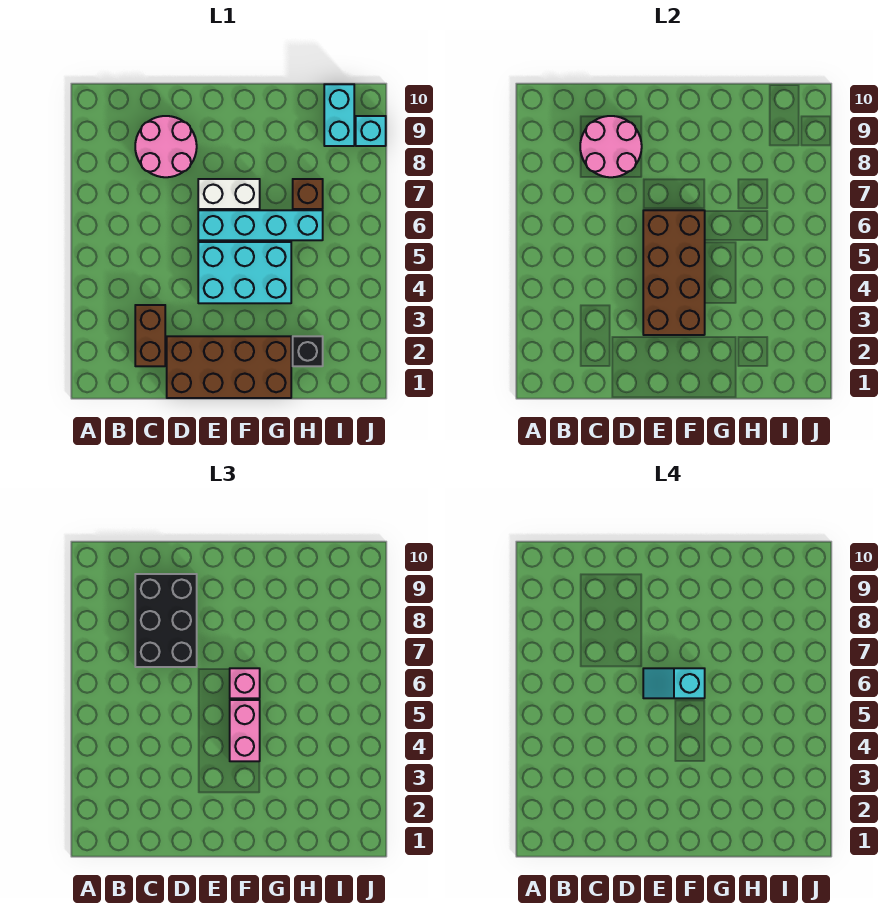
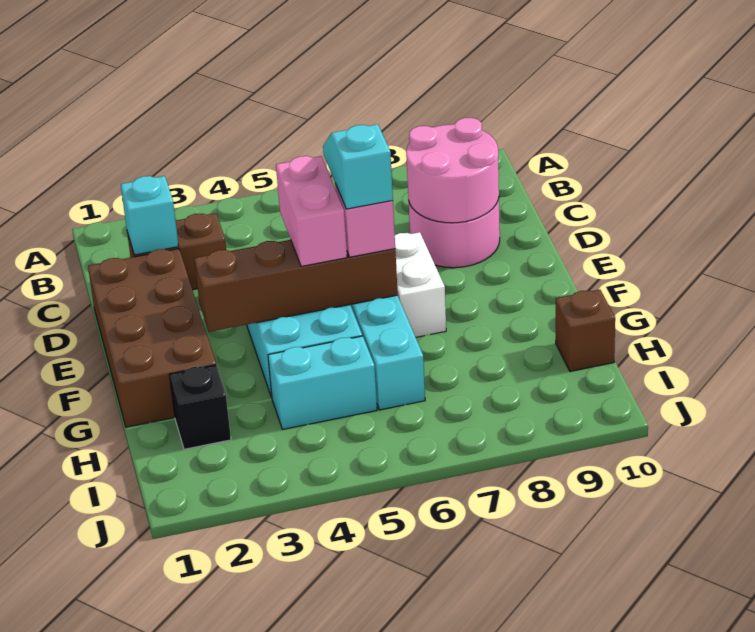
black brick C7:D9 level 3 -> none
brown brick E3:F6 level 2 -> brown brick F3:F6 level 2
pink brick F4:F5 level 3 -> pink brick E5:F5 level 3
brown brick H7 level 1 -> brown brick H10 level 1
cyan brick I9:I10 level 1 -> cyan brick H4:H5 level 1
cyan brick J9 level 1 -> cyan brick C2 level 2

